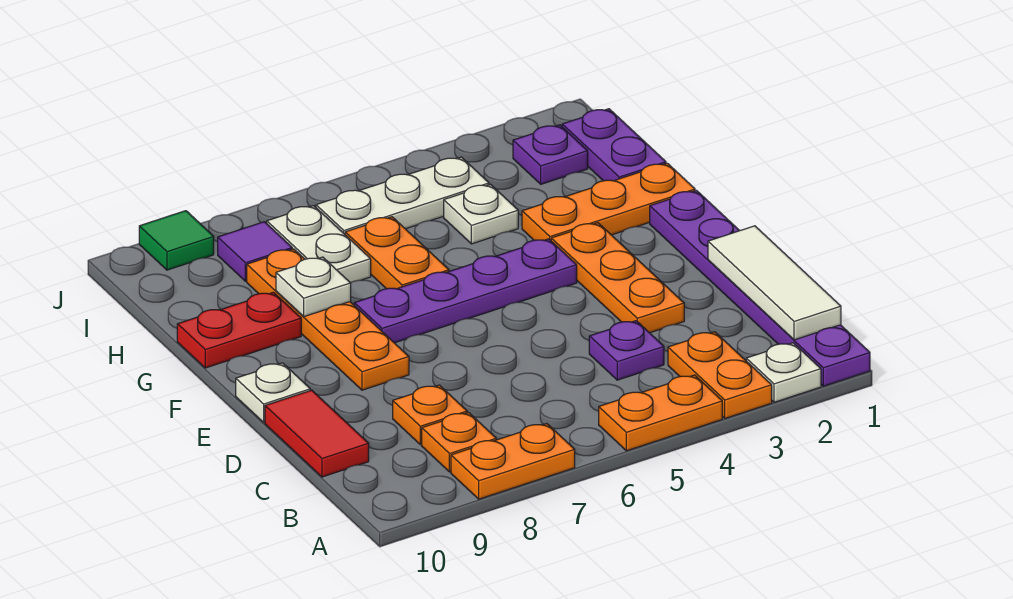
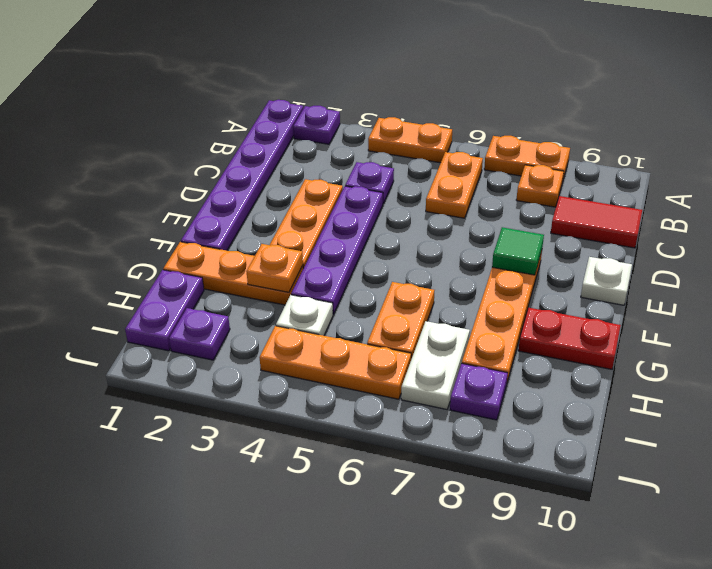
white plate A2 level 1 -> purple plate A2 level 1
orange plate A3:B3 level 1 -> orange plate B6:C6 level 1
white tile B1:D1 level 2 -> none
orange plate C8 level 1 -> orange plate G3 level 2
red tile C10:D10 level 1 -> red tile C9:C10 level 1
purple plate F4:F7 level 1 -> purple plate D4:G4 level 1
white plate G8 level 2 -> none
white plate I4:I6 level 1 -> orange plate I4:I6 level 1
purple tile I8 level 1 -> purple plate I8 level 1
green tile J9 level 1 -> green tile E8 level 2

